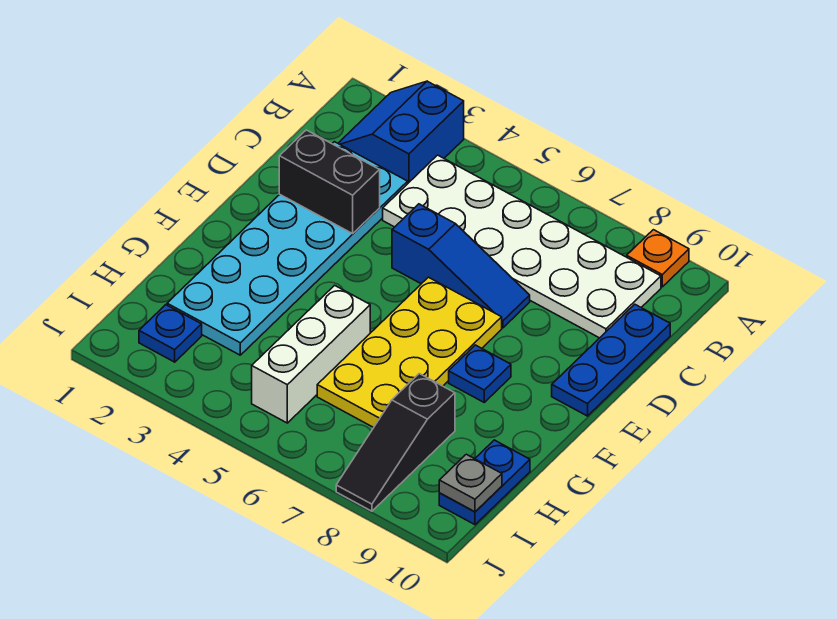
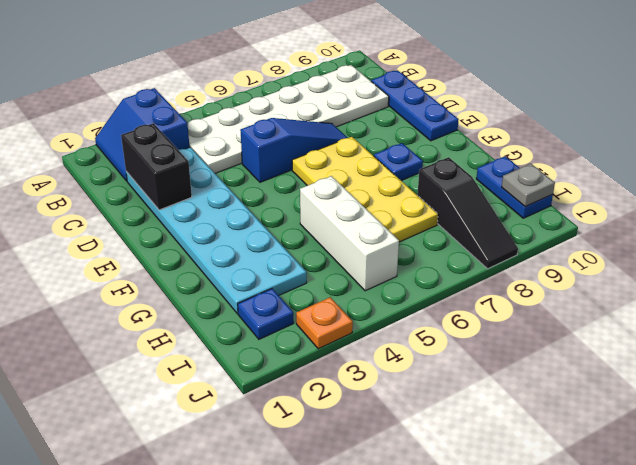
orange plate A9 level 1 -> orange plate J3 level 1
black brick D2:D3 level 2 -> black brick C2:D2 level 2

